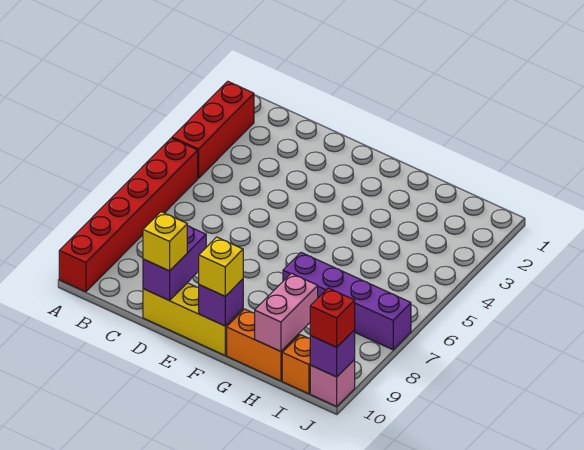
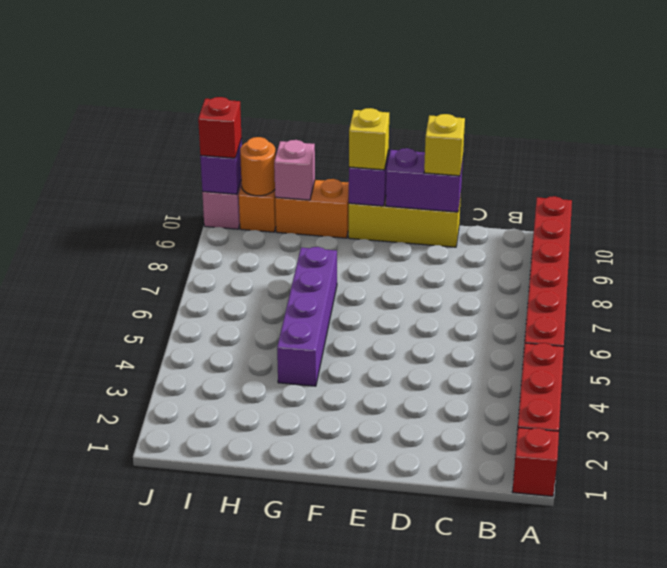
none -> red brick A1 level 1
purple brick D9:D10 level 2 -> purple brick D10:E10 level 2
purple brick G7:J7 level 1 -> purple brick G4:G7 level 1
pink brick H9:H10 level 2 -> pink brick H10 level 2
none -> orange round brick I10 level 2

